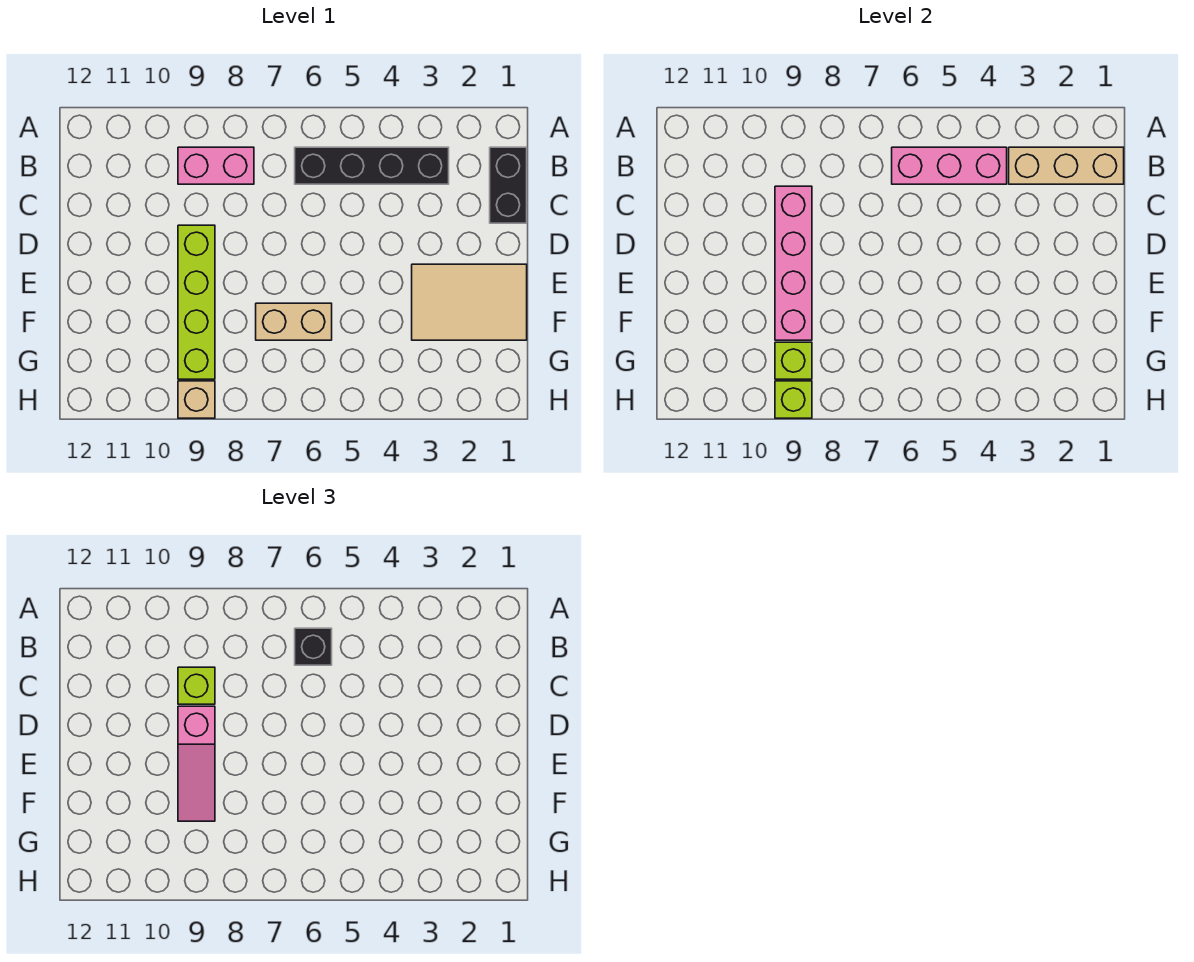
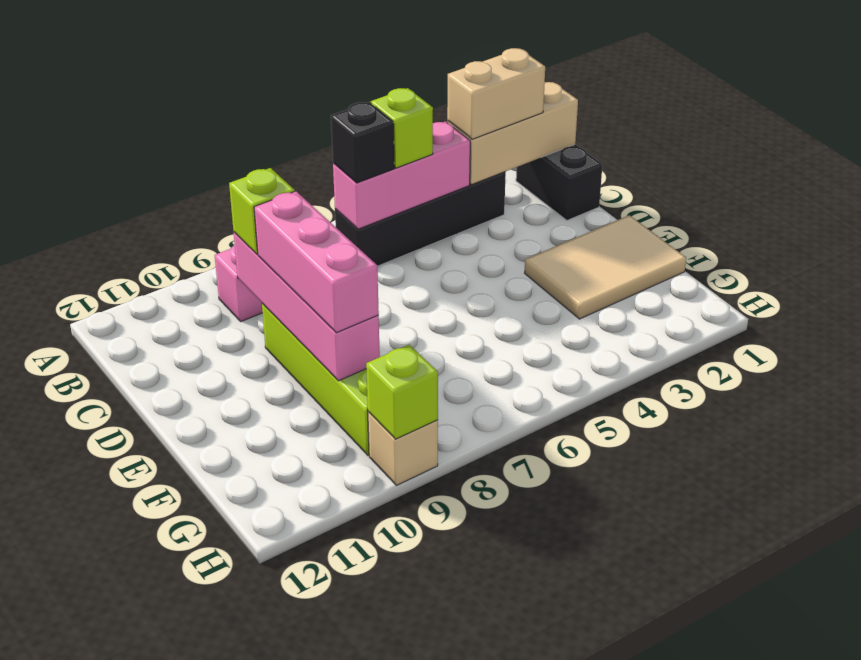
pink slope D9:F9 level 3 top D -> pink brick D9:F9 level 3
tan brick F6:F7 level 1 -> tan brick B2:B3 level 3
lime brick G9 level 2 -> lime brick B5 level 3

